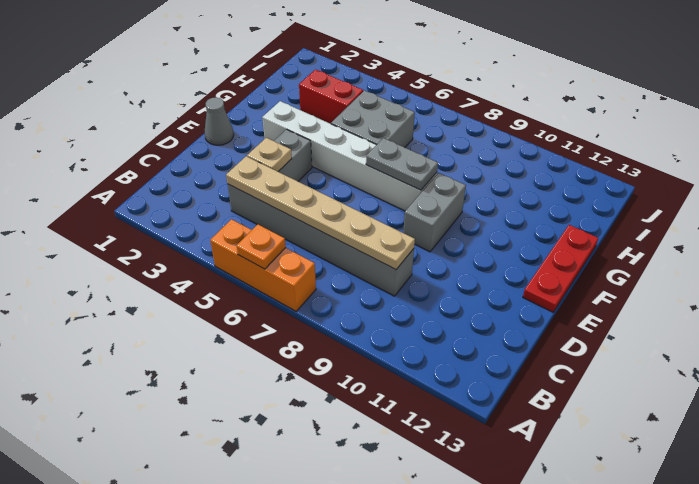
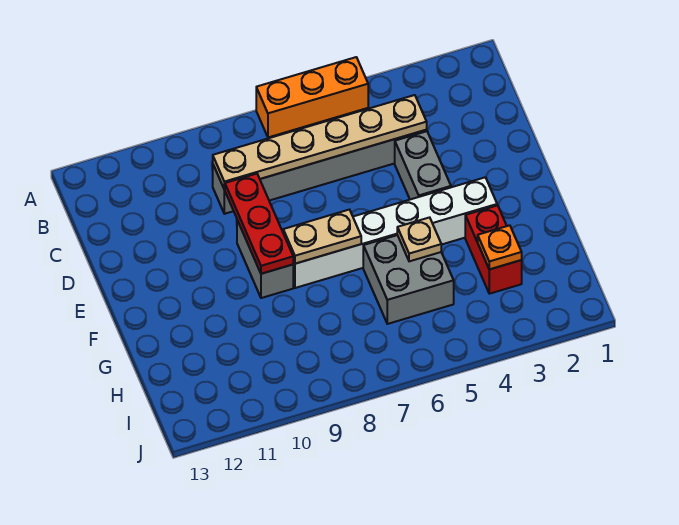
orange plate A6 level 2 -> orange plate H3 level 2
tan plate D4 level 2 -> tan plate G5 level 2
grey cone E1 level 1 -> none
red plate E13:G13 level 1 -> red plate D9:F9 level 2
grey plate F7:F8 level 2 -> tan plate F7:F8 level 2
red brick H3:H4 level 1 -> red brick G3:H3 level 1

